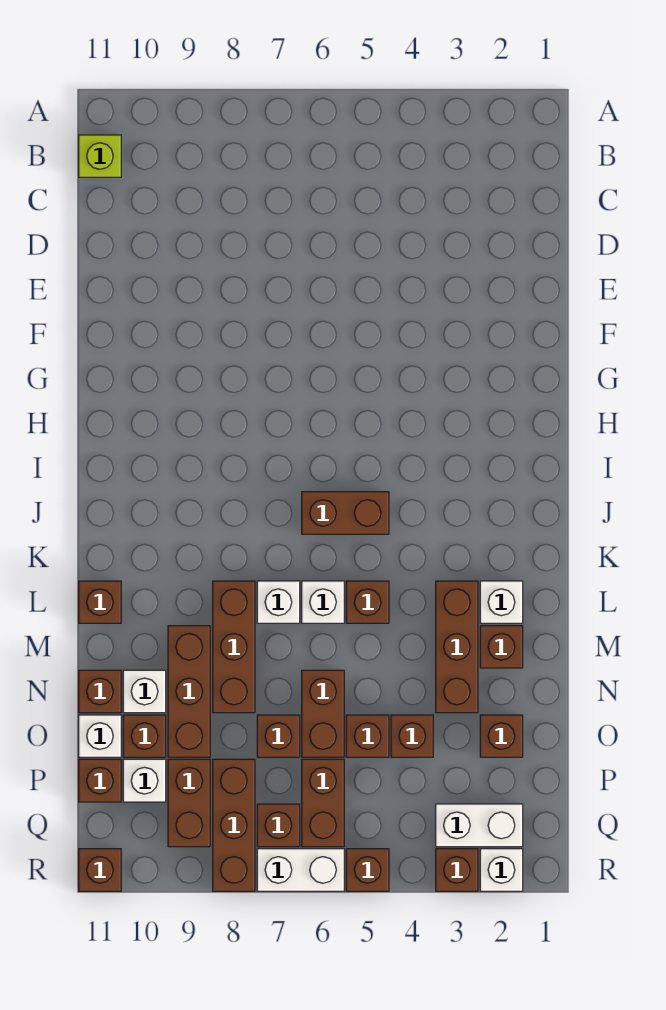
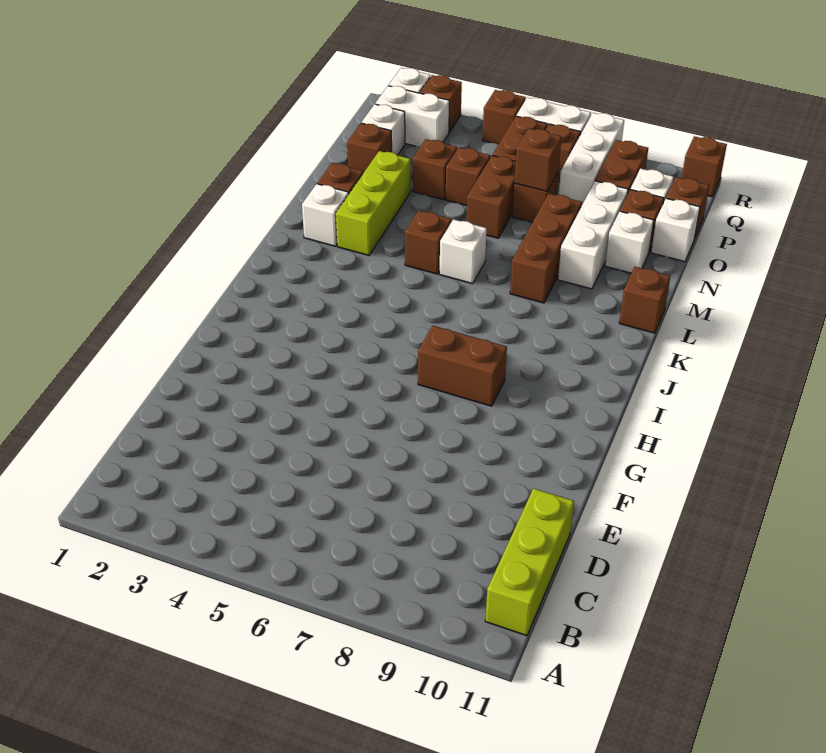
lime brick B11 level 1 -> lime brick B11:D11 level 1
brown brick J5:J6 level 1 -> brown brick H7:H8 level 1
brown brick L3:N3 level 1 -> lime brick L3:N3 level 1
white brick L7 level 1 -> white brick P2 level 1
brown brick M9:O9 level 1 -> white brick M9:O9 level 1
brown brick N11 level 1 -> brown brick O7 level 2
brown brick P8:R8 level 1 -> white brick P8:R8 level 1

